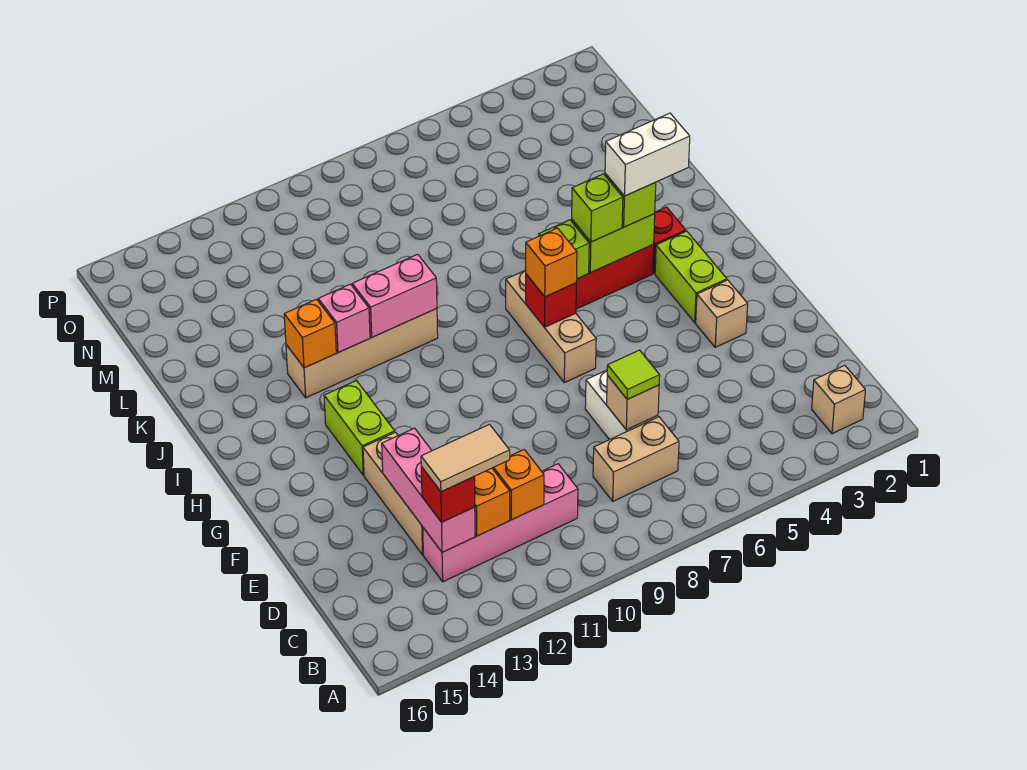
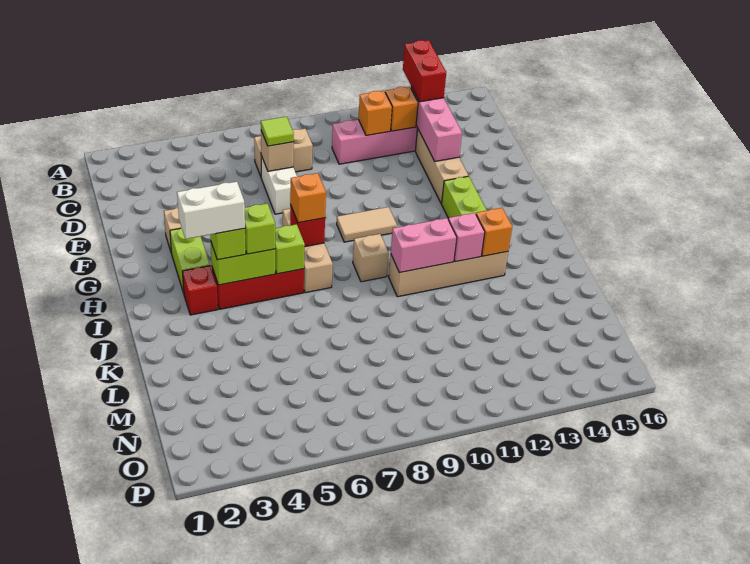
tan brick B2 level 1 -> tan brick I9 level 1
tan tile C12:C13 level 4 -> tan tile G9:G10 level 1
red brick C13 level 3 -> red brick B13:C13 level 3

